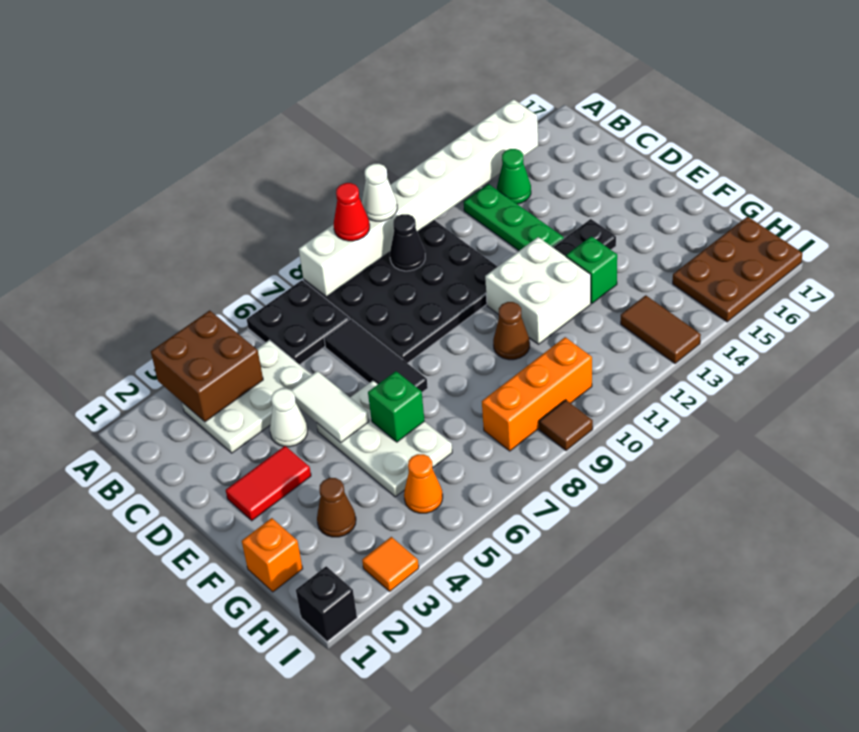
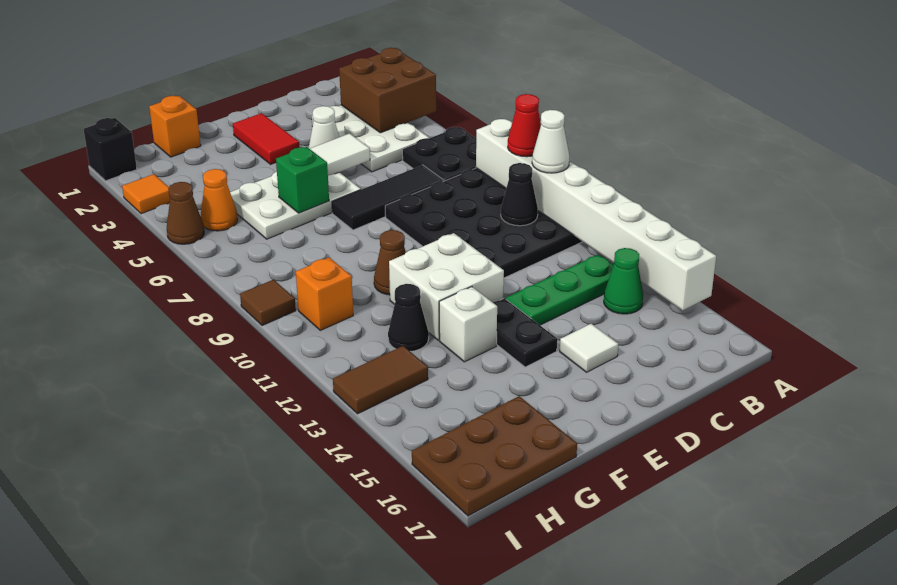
none -> white tile D15 level 1
green brick F13 level 1 -> white brick F13 level 1
brown cone G3 level 1 -> brown cone I5 level 1
none -> black cone G12 level 1
orange brick H8:H10 level 1 -> orange brick H10 level 1
brown plate H15:I17 level 1 -> brown plate G16:I17 level 1

